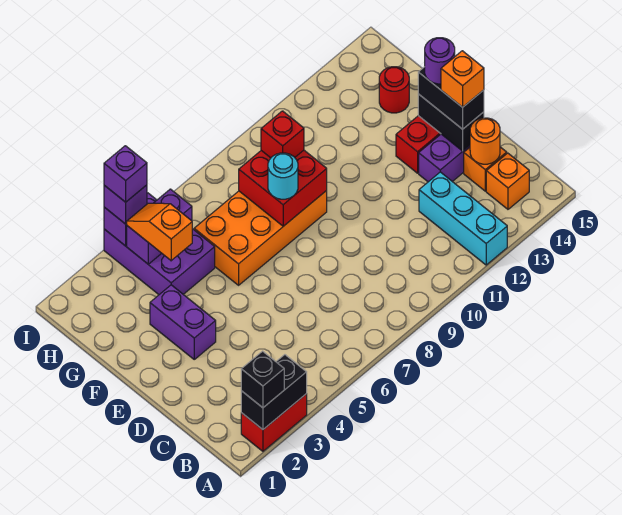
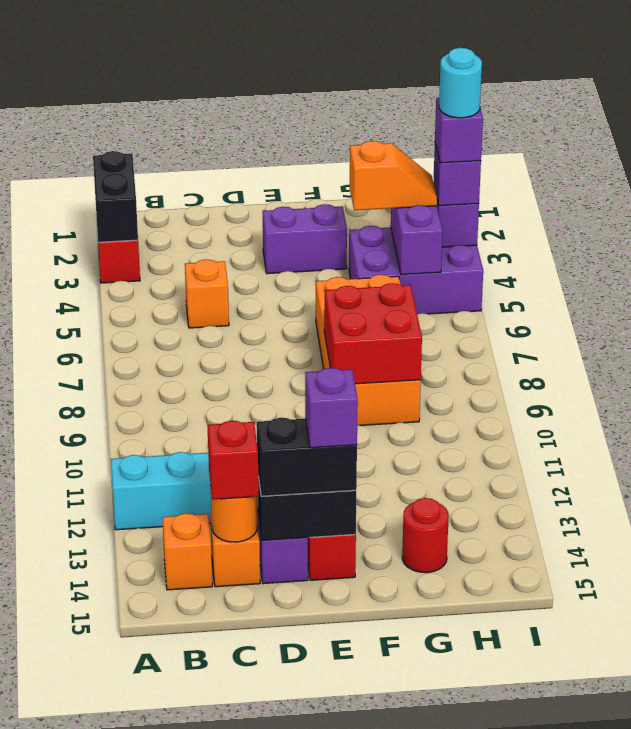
black brick A2 level 3 -> none
orange brick D14 level 4 -> orange brick C5 level 1
purple round brick E14 level 4 -> purple brick E14 level 4
cyan round brick F8 level 3 -> cyan round brick I4 level 5
red brick G9 level 3 -> red brick C14 level 3

